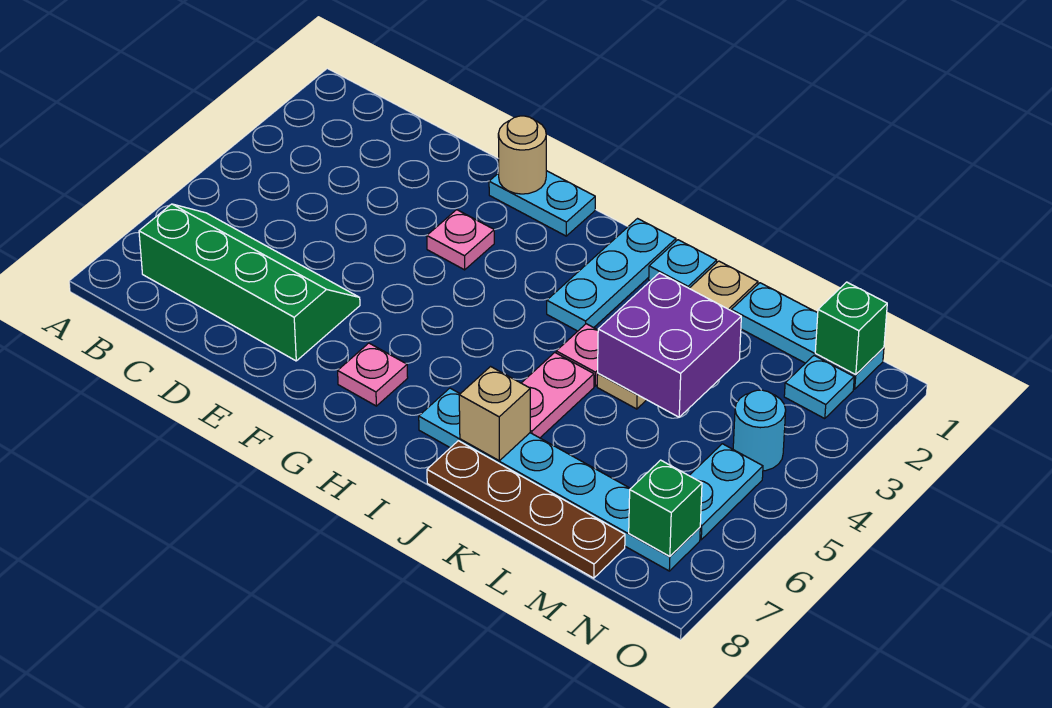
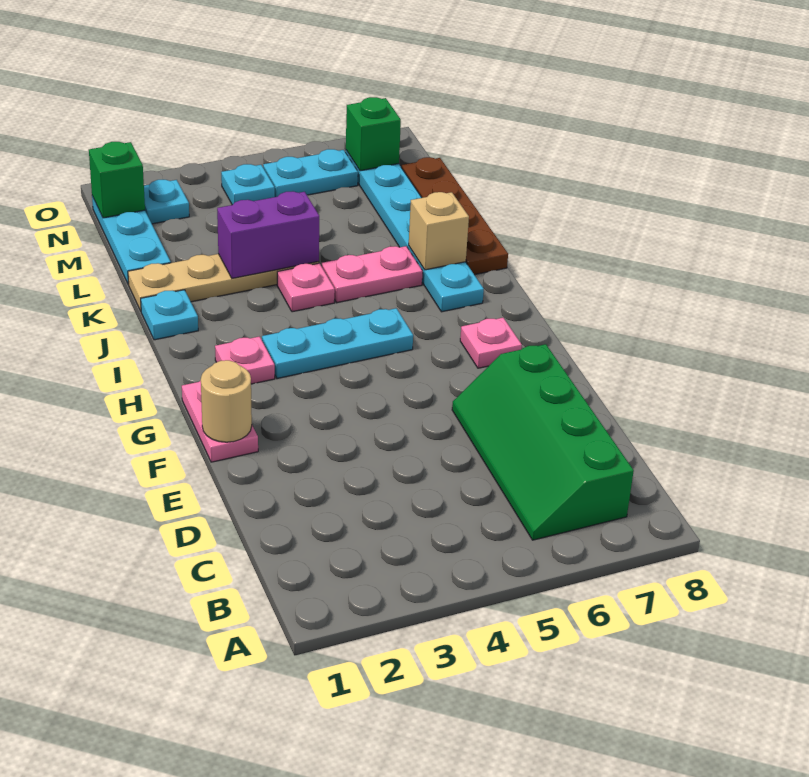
cyan plate F1:G1 level 1 -> pink plate F1:G1 level 1
pink plate F3 level 1 -> pink plate H2 level 1
cyan plate I1:I3 level 1 -> cyan plate H3:H5 level 1
purple brick K3:L4 level 2 -> purple brick K3:K4 level 2
cyan round brick N4 level 1 -> cyan plate N4 level 1

